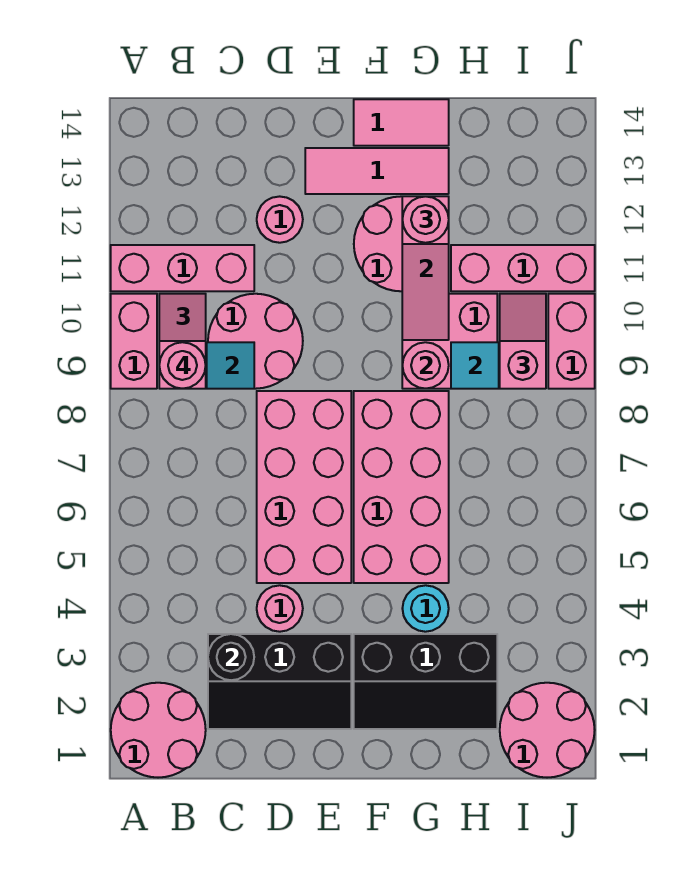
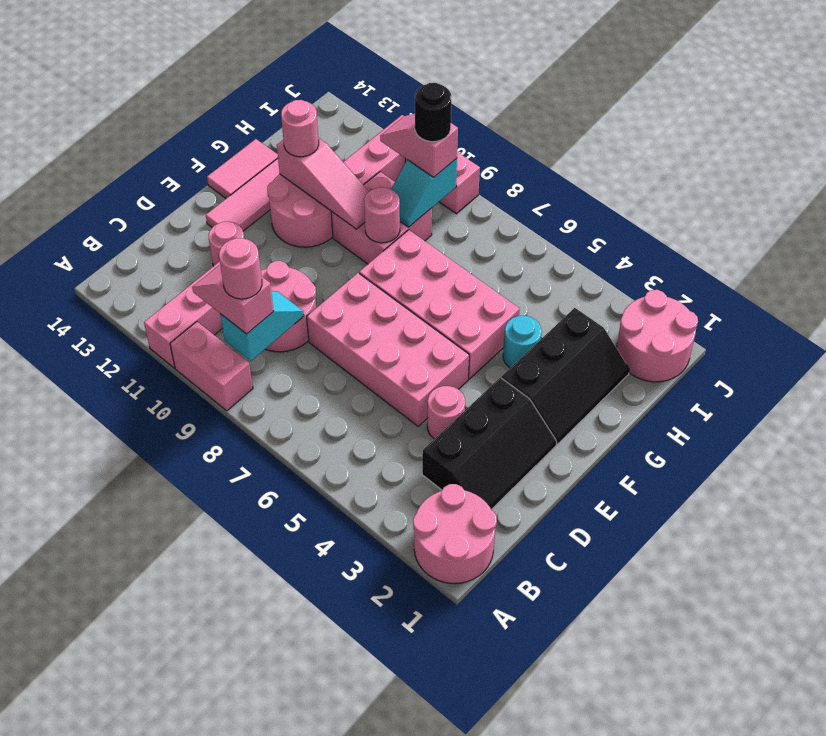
black round brick C3 level 2 -> black round brick I9 level 4

